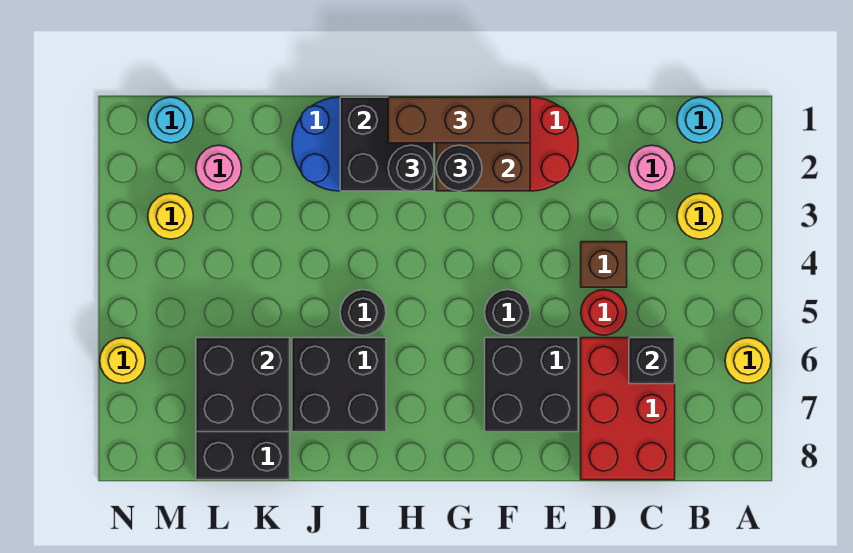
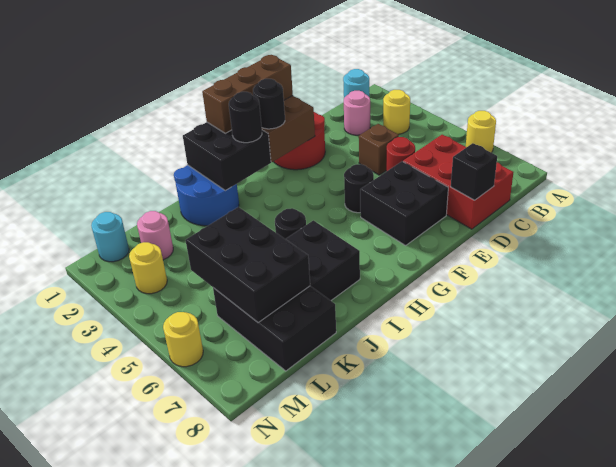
black brick C6 level 2 -> black brick D8 level 2
black brick K6:L7 level 2 -> black brick K5:L7 level 2

